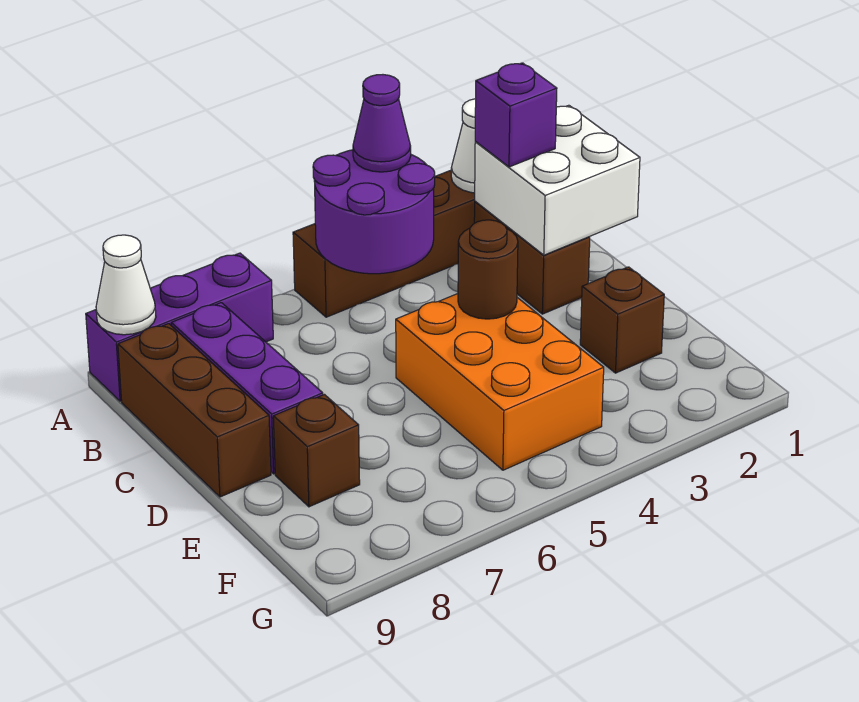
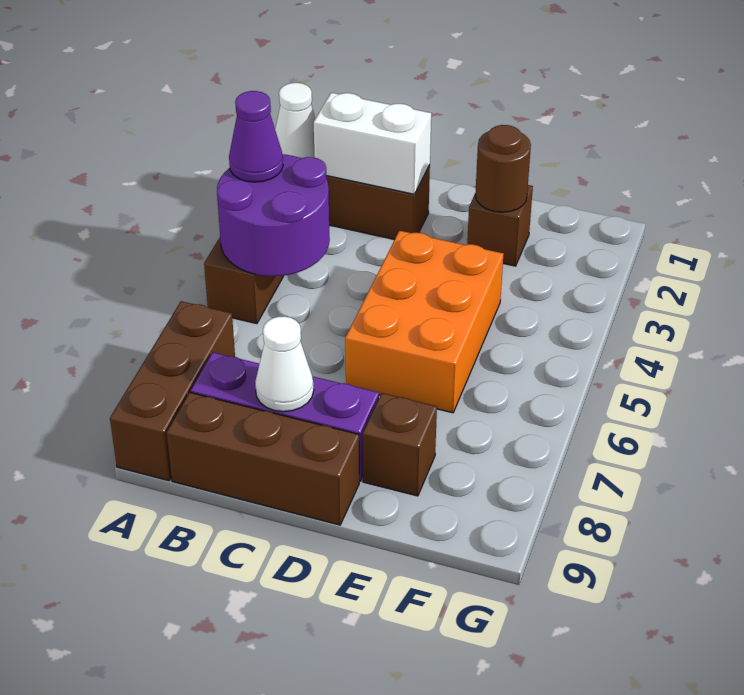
purple brick A7:A9 level 1 -> brown brick A7:A9 level 1
white cone A9 level 2 -> white cone C8 level 2
white brick B1:C2 level 2 -> white brick B2:C2 level 2
purple brick B2 level 3 -> none
orange brick D4:F5 level 1 -> orange brick D4:E6 level 1
brown round brick D4 level 2 -> brown round brick E2 level 2

